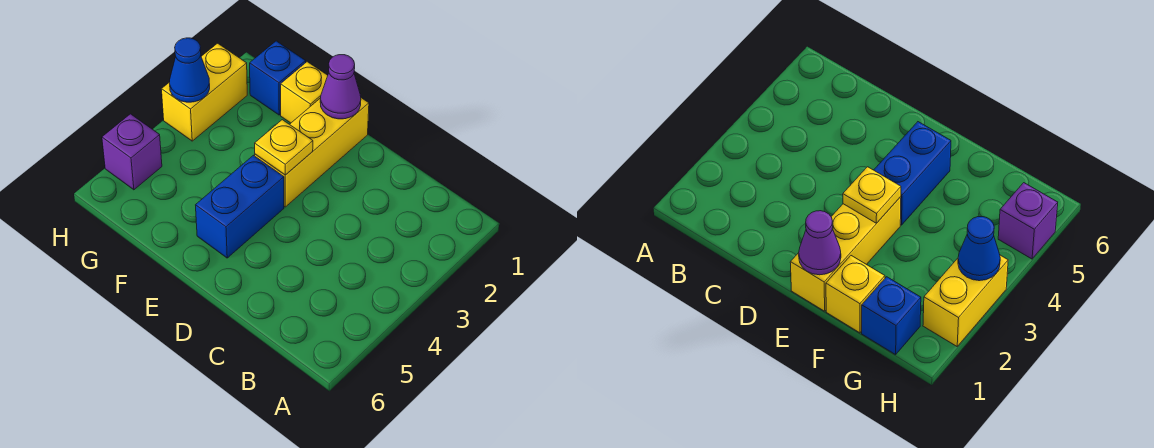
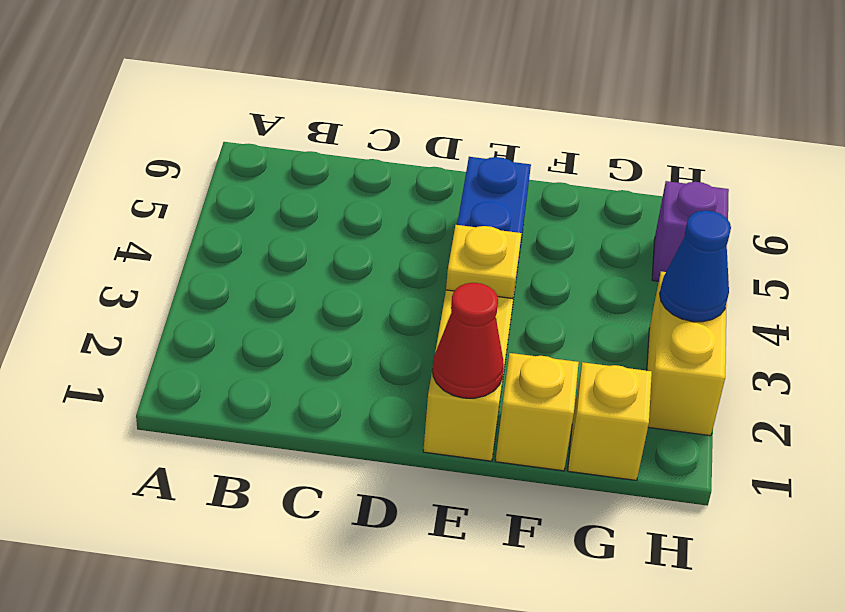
purple cone E1 level 2 -> red cone E1 level 2
blue brick G1 level 1 -> yellow brick G1 level 1

